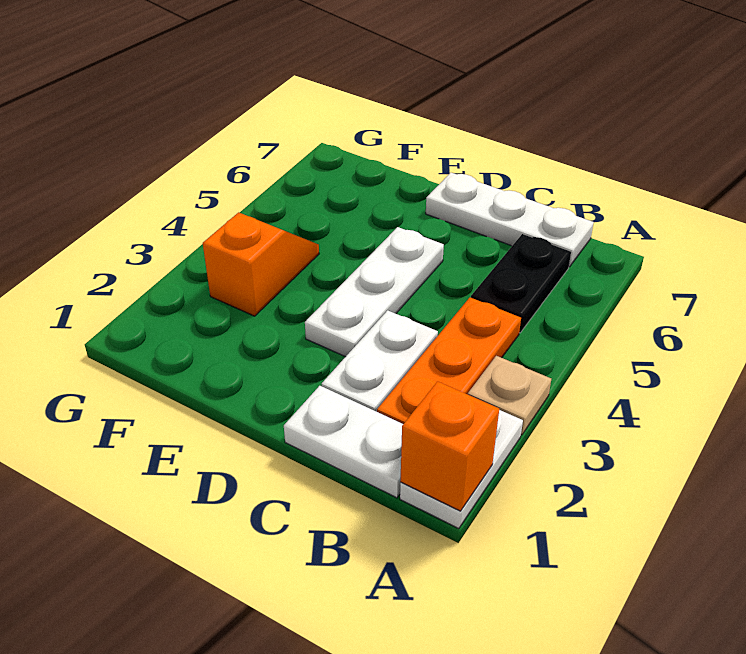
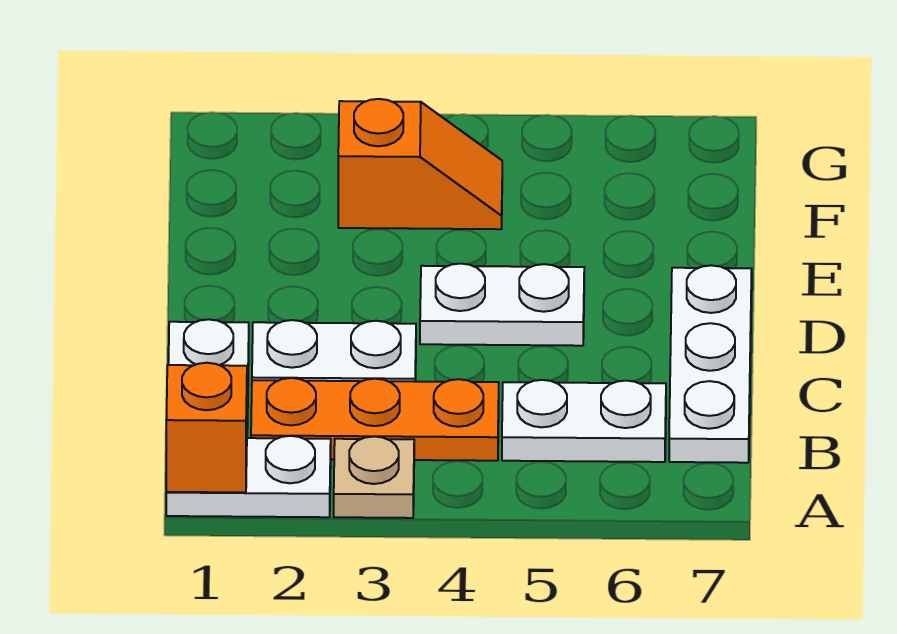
black plate B5:B6 level 1 -> white plate B5:B6 level 1
white plate D3:D5 level 1 -> white plate D4:D5 level 1

